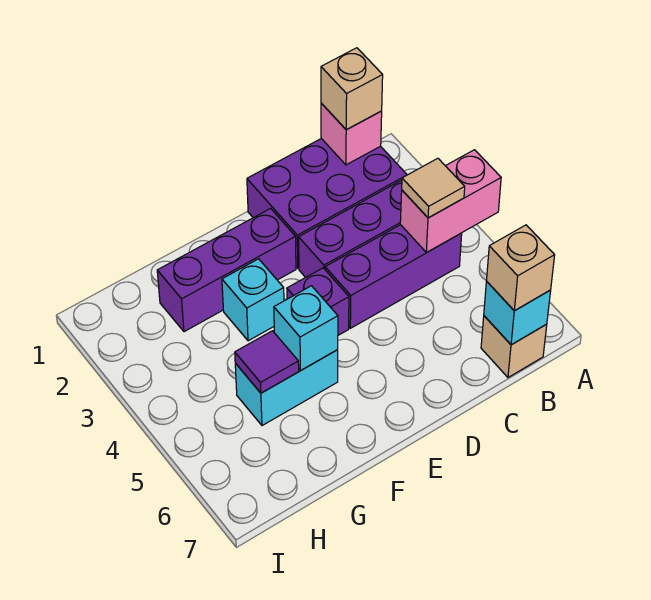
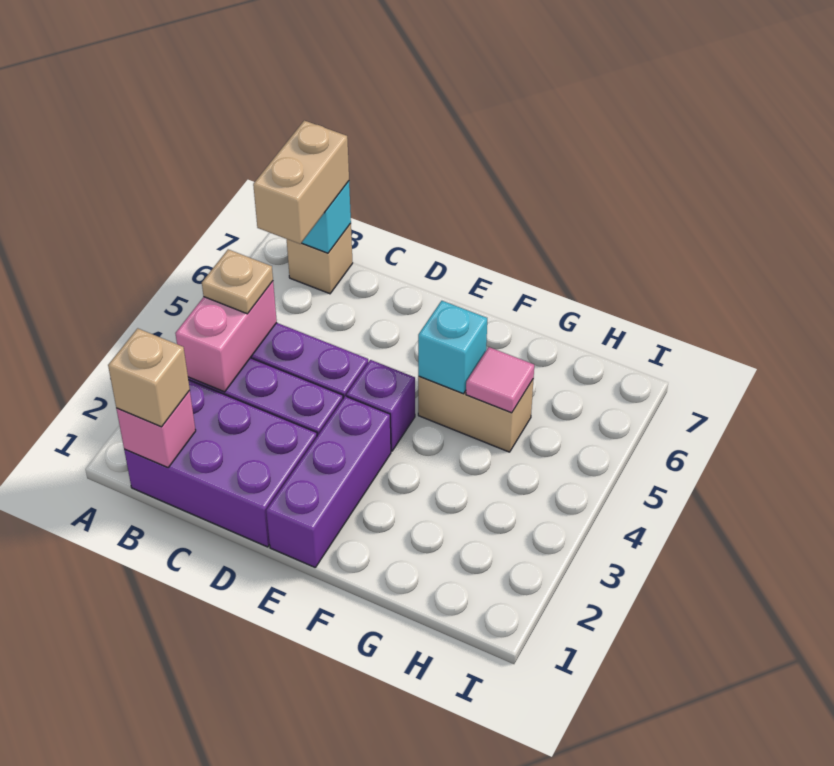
pink brick A4:B4 level 2 -> pink brick B3:B4 level 2
tan tile B4 level 3 -> tan plate B4 level 3
tan brick B7 level 3 -> tan brick B6:B7 level 3
purple brick E2:G2 level 1 -> purple brick E1:E3 level 1
cyan brick F3 level 1 -> none
cyan brick F5:G5 level 1 -> tan brick F5:G5 level 1
purple tile G5 level 2 -> pink tile G5 level 2

